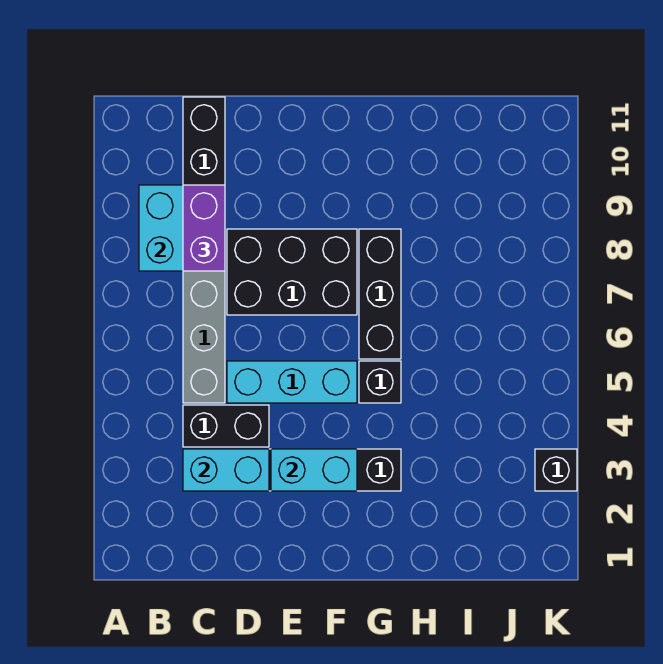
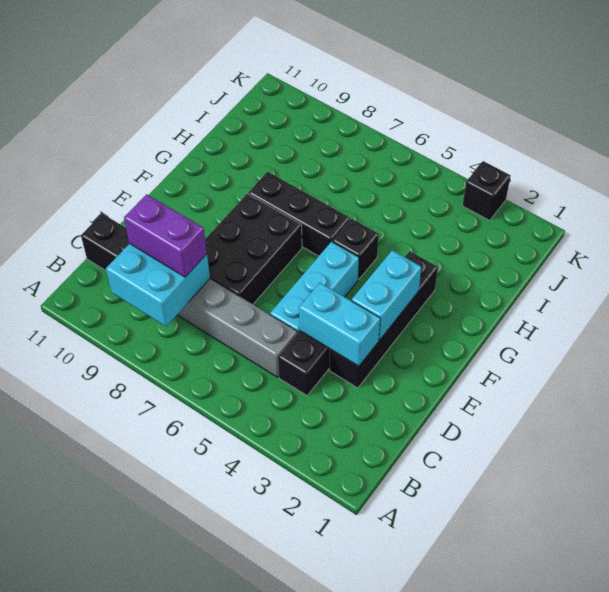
cyan brick C3:D3 level 2 -> cyan brick D3:D4 level 2

